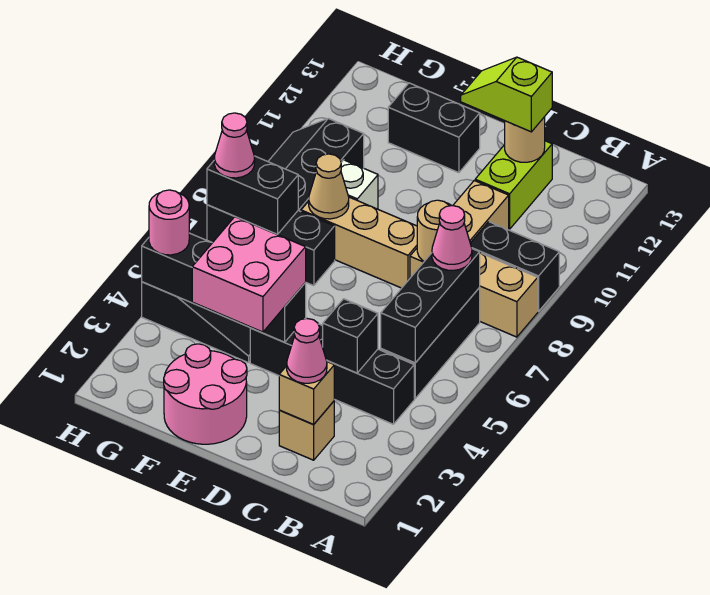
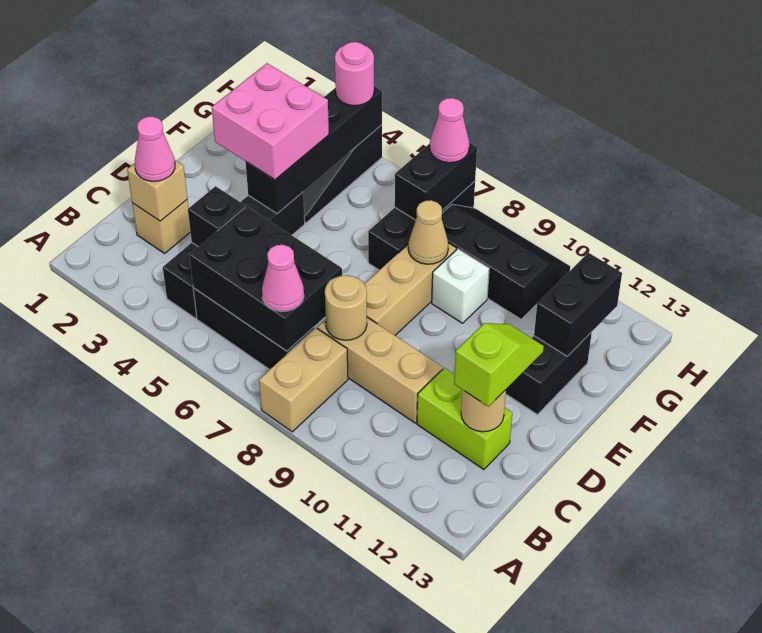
black brick A9:B9 level 1 -> black brick F12:G12 level 2
black brick B5:B7 level 2 -> black brick B5:C7 level 2
pink round brick E1:F2 level 1 -> none

